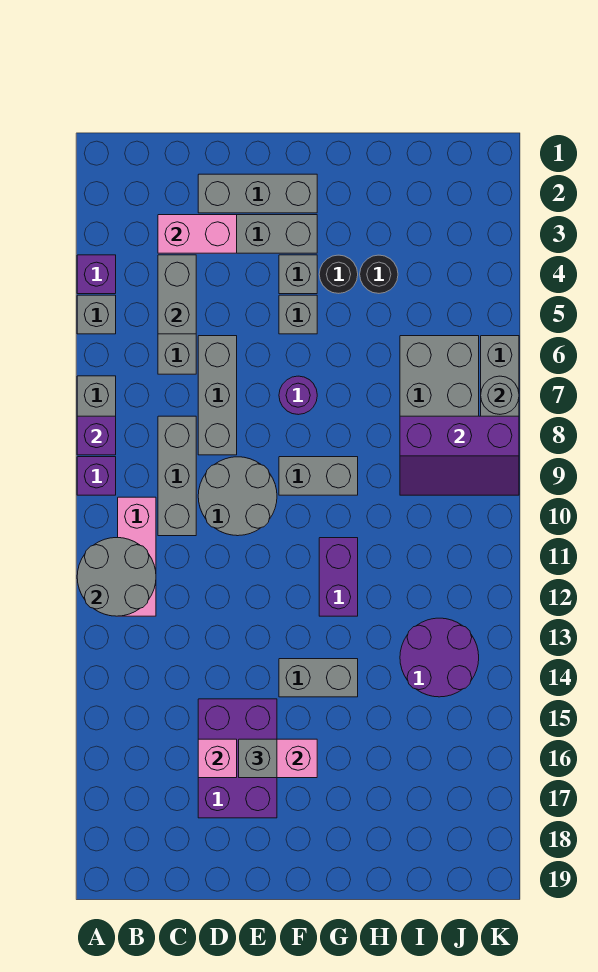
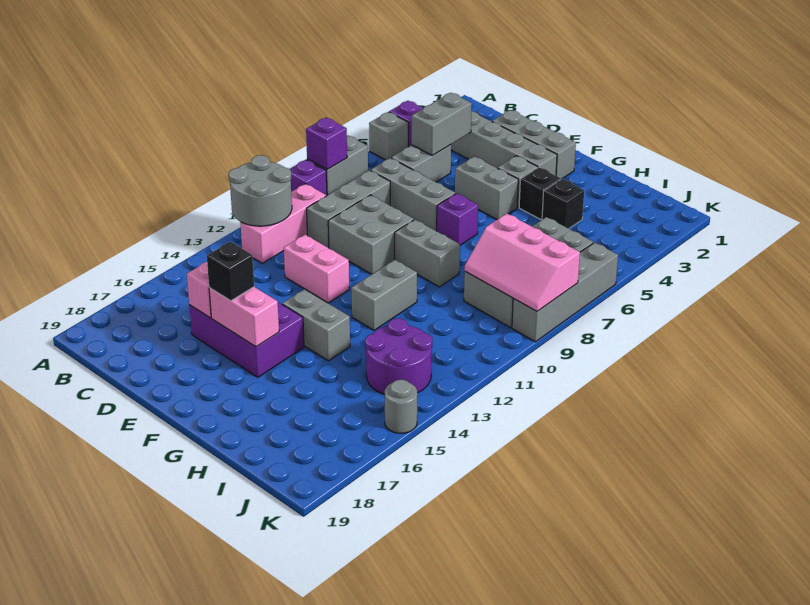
pink brick C3:D3 level 2 -> pink brick D12:E12 level 1
grey brick D6:D8 level 1 -> grey brick C7:E7 level 1
grey round brick D9:E10 level 1 -> grey brick D9:E10 level 1
purple brick D15:E17 level 1 -> purple brick D15:F16 level 1
grey brick E16 level 3 -> black brick E16 level 3
grey brick F5 level 1 -> grey brick E5:F5 level 1
purple round brick F7 level 1 -> purple brick F7 level 1
black round brick G4 level 1 -> black brick G4 level 1
purple brick G11:G12 level 1 -> grey brick G11:G12 level 1
black round brick H4 level 1 -> black brick H4 level 1
purple slope I8:K9 level 2 top 8 -> pink slope I8:K9 level 2 top 8
grey round brick K7 level 2 -> grey round brick K15 level 1

